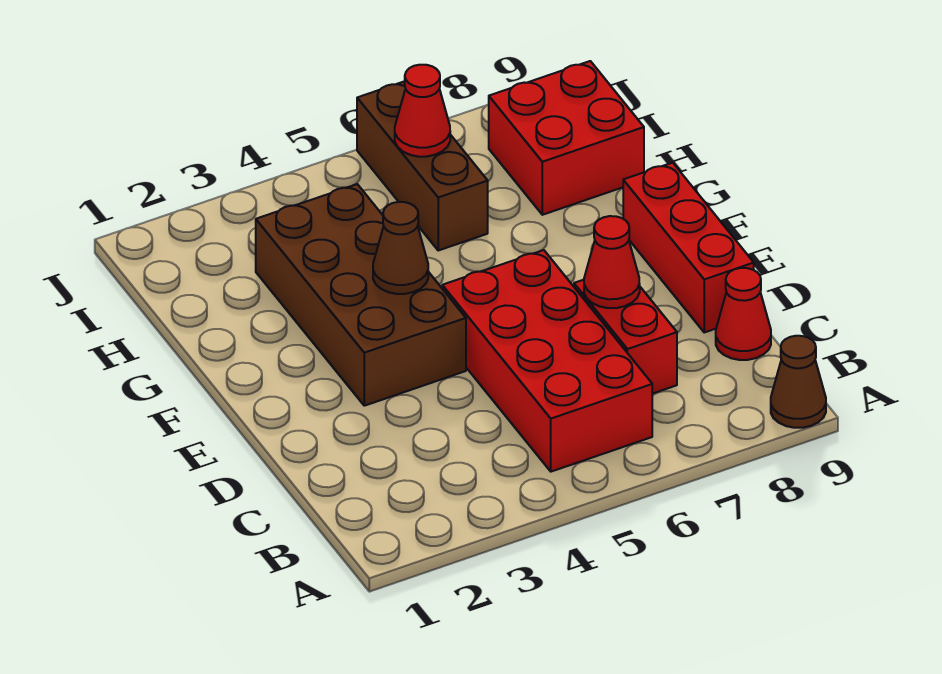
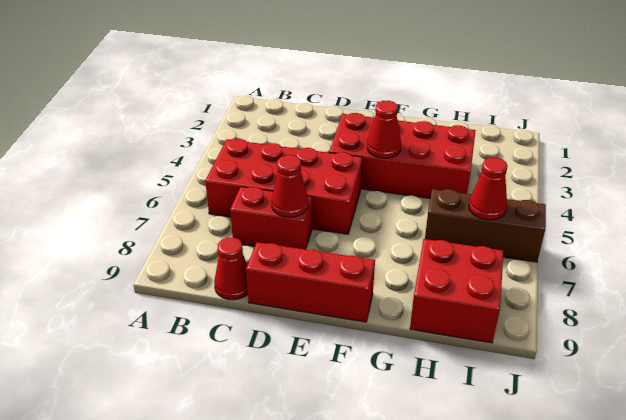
brown cone A9 level 1 -> none
brown brick E3:H4 level 1 -> red brick E3:H4 level 1
brown cone F4 level 2 -> red cone F4 level 2

